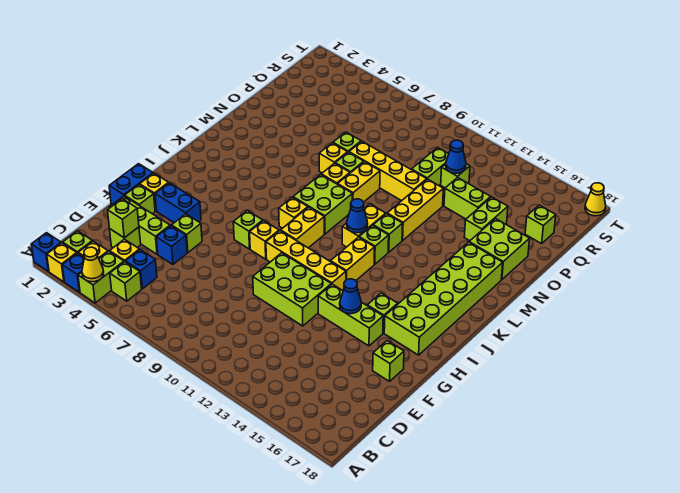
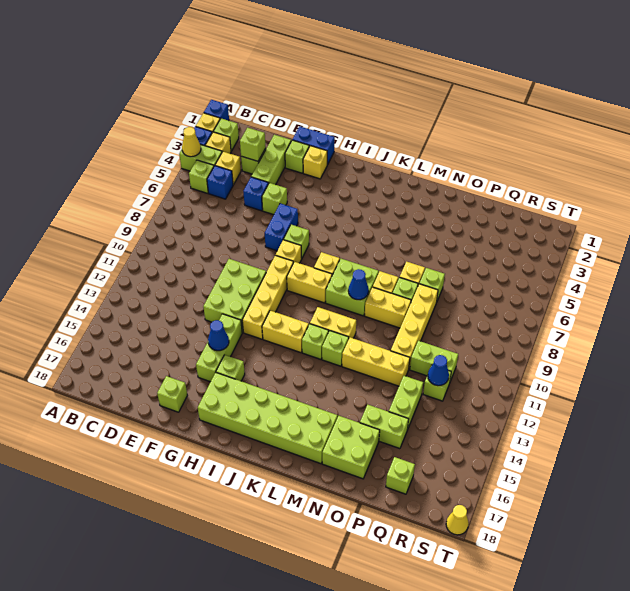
blue brick G3:G4 level 1 -> blue brick G6:G7 level 1
blue cone K11 level 2 -> blue cone L9 level 2

